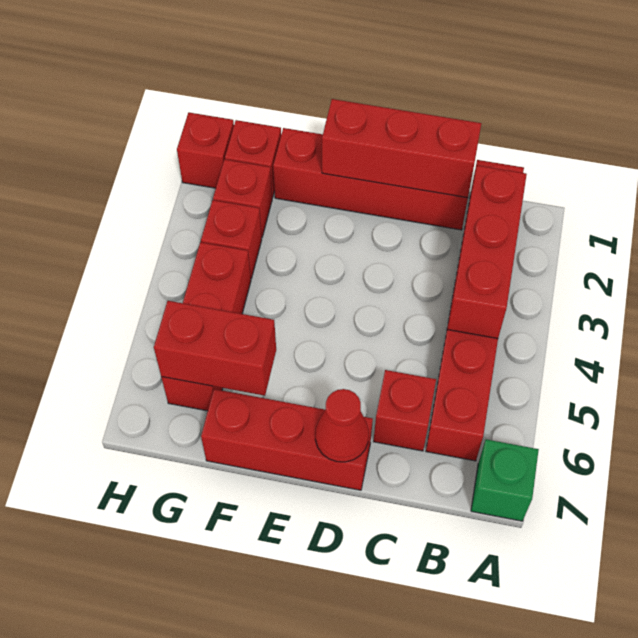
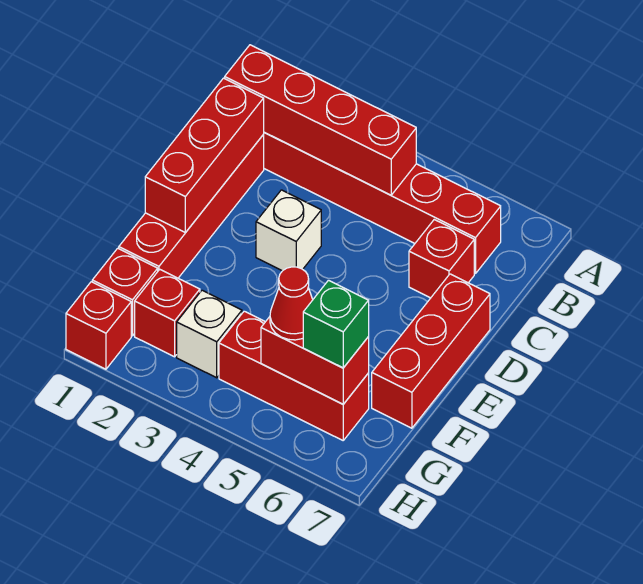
green brick A7 level 1 -> green brick G6 level 3
red brick B2:B4 level 2 -> red brick B1:B4 level 2
none -> white brick D3 level 1
red cone D7 level 2 -> red cone G5 level 3
red brick F6:G6 level 2 -> red brick G5:G6 level 2
red brick G3 level 1 -> white brick G3 level 1

